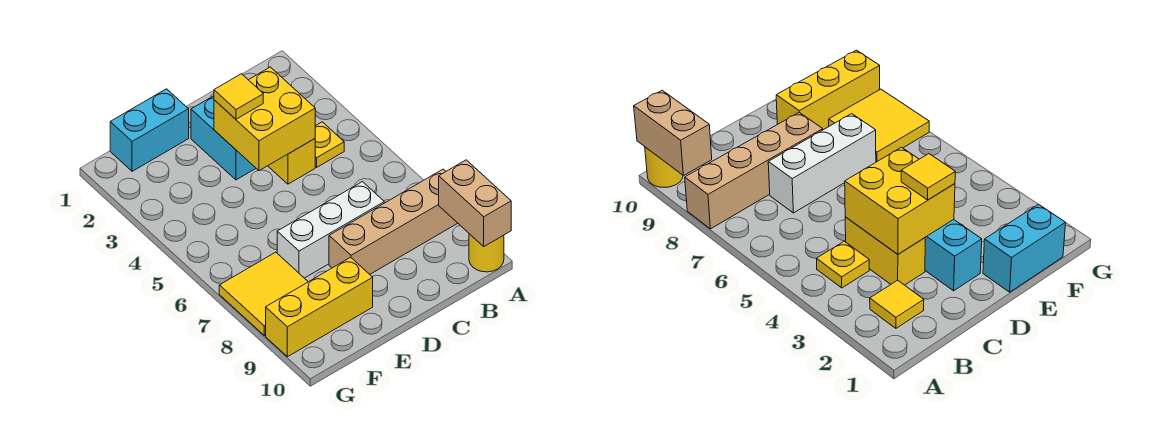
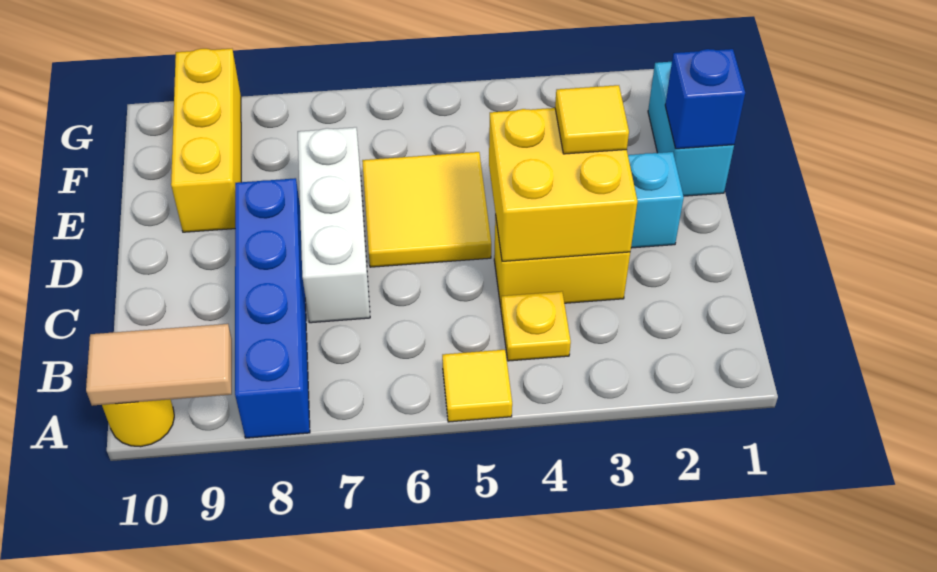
tan brick A8:D8 level 1 -> blue brick A8:D8 level 1
tan brick A9:A10 level 2 -> tan tile A9:A10 level 2
yellow tile B2 level 1 -> yellow tile A5 level 1
none -> blue brick E1 level 2
yellow tile F7:G8 level 1 -> yellow tile D5:E6 level 1

